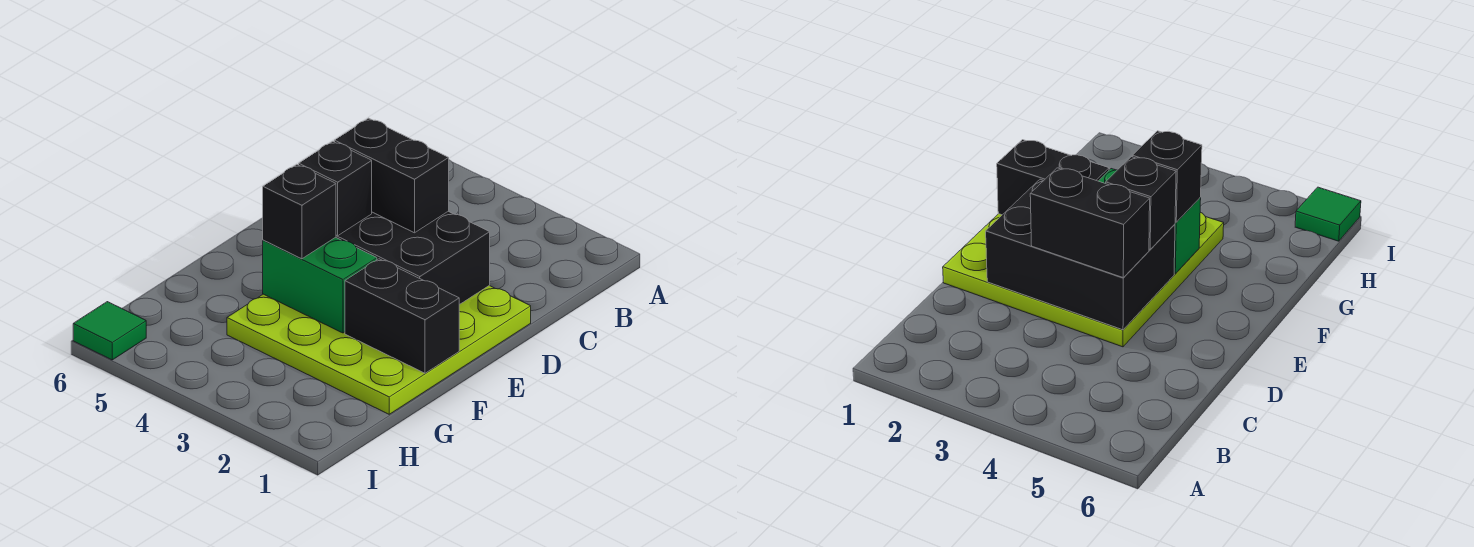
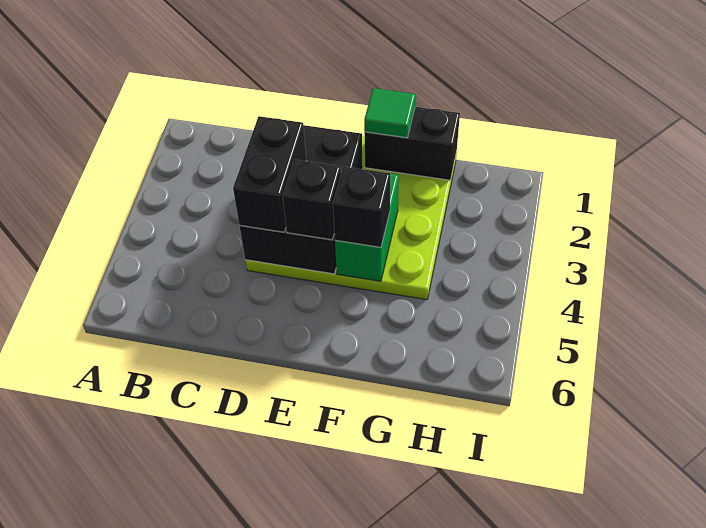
black brick F1:F2 level 2 -> black brick F1:G1 level 2
green tile I6 level 1 -> green tile F1 level 3

